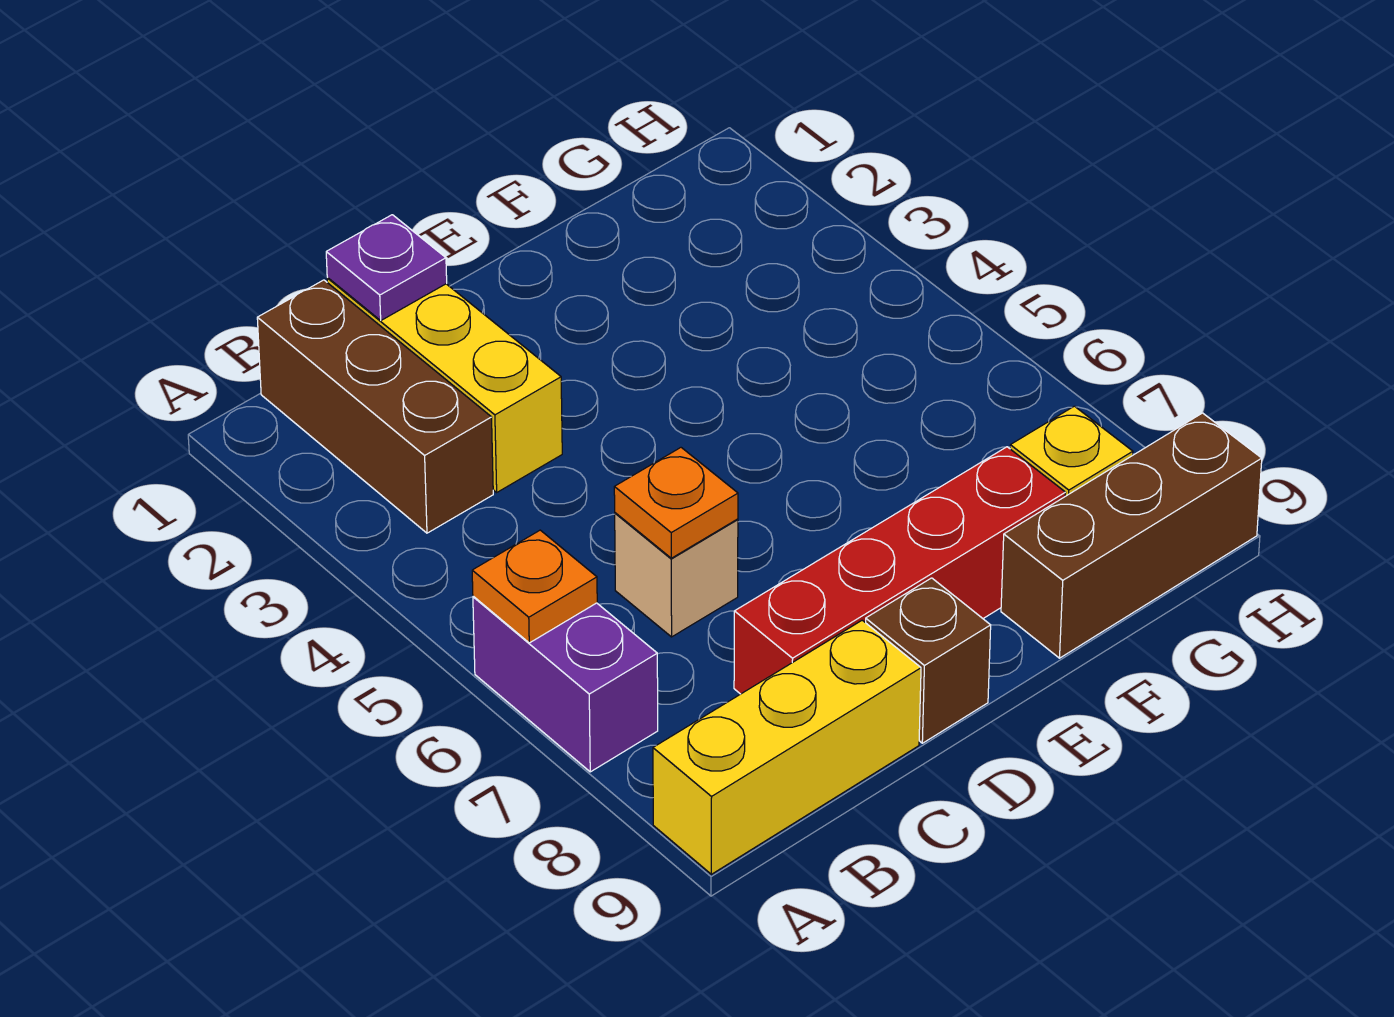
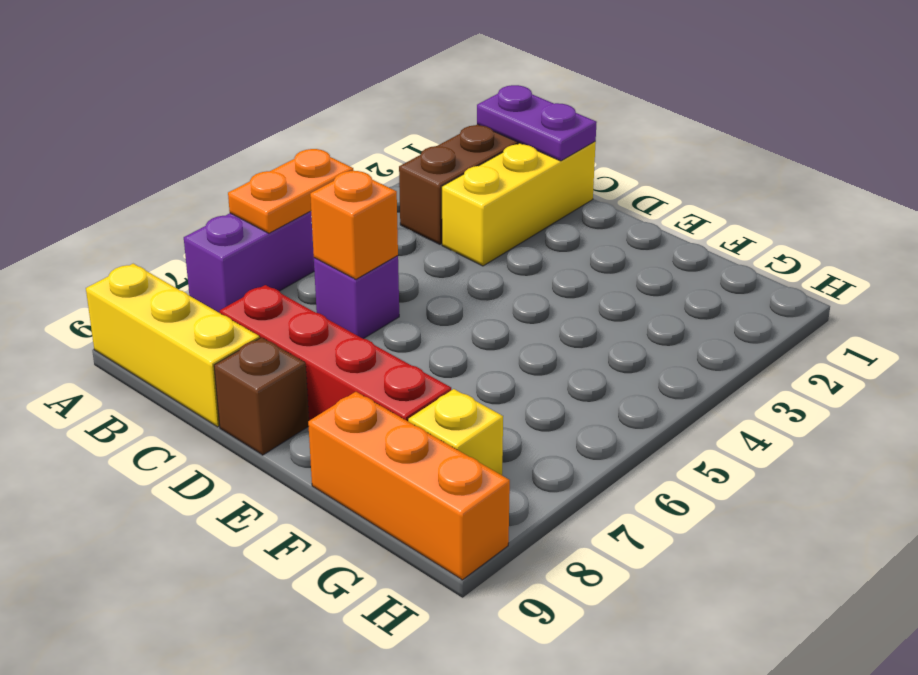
orange plate A6 level 2 -> orange plate A5:A6 level 2
purple plate C1 level 2 -> purple plate B1:C1 level 2
tan brick C6 level 1 -> purple brick C6 level 1
orange plate C6 level 2 -> orange brick C6 level 2
brown brick F9:H9 level 1 -> orange brick F9:H9 level 1

